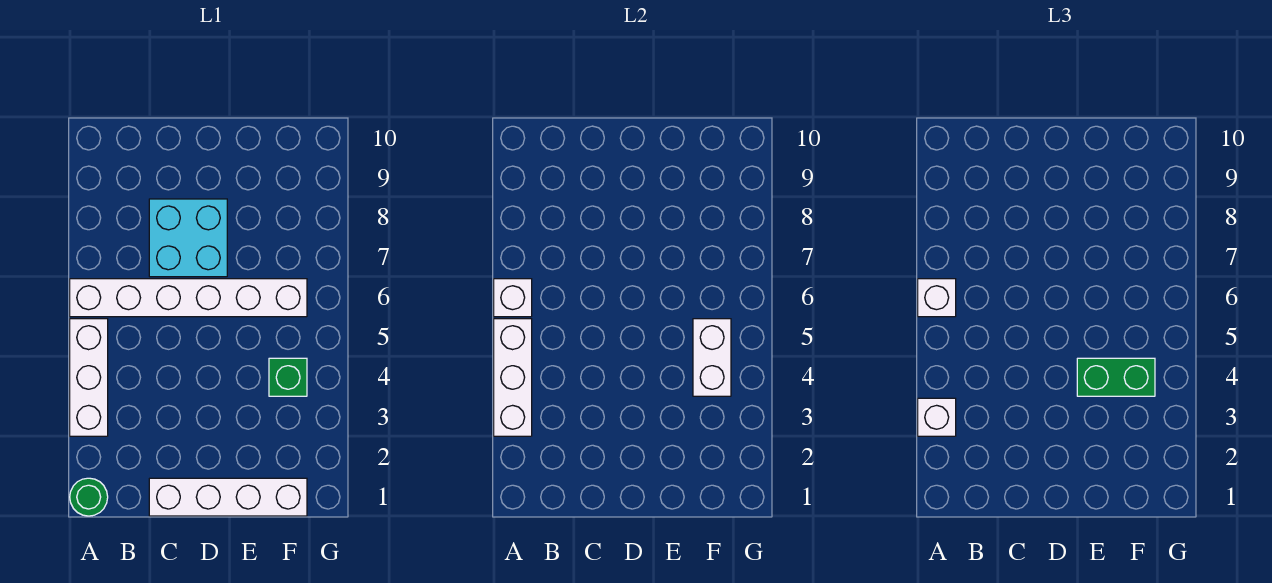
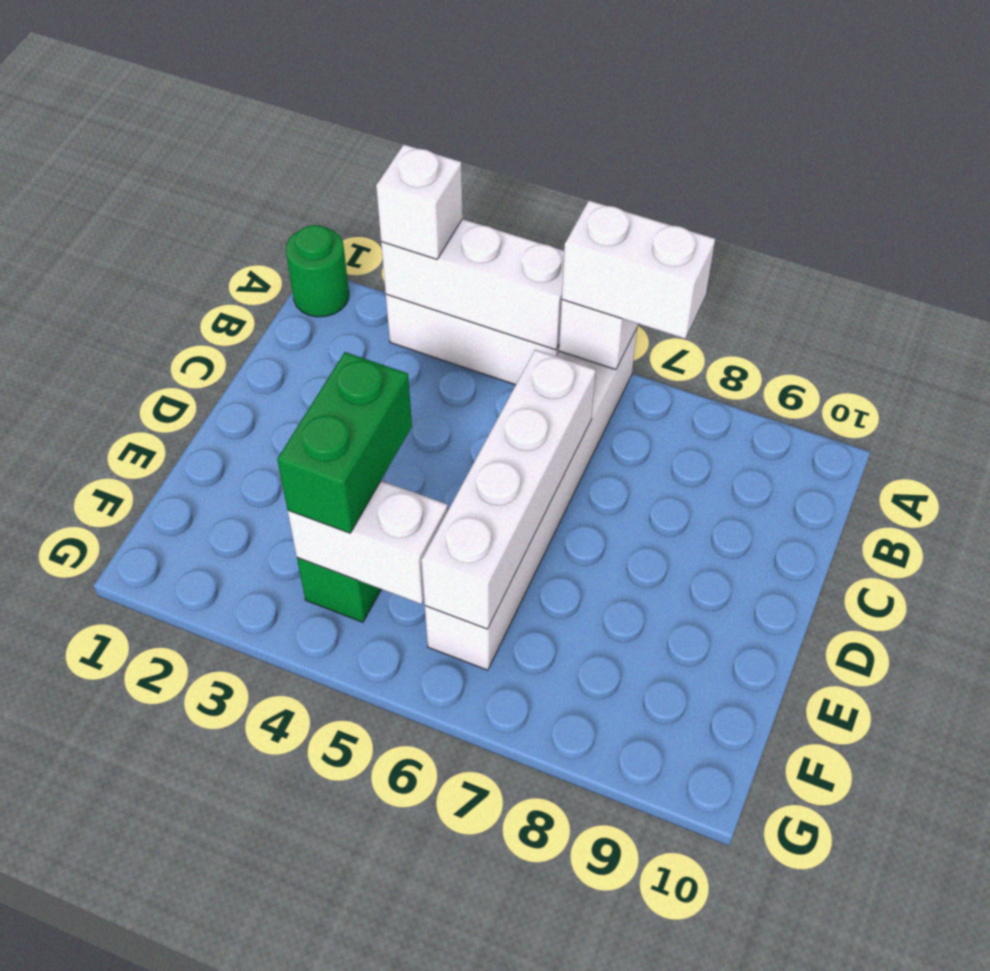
white brick A6 level 3 -> white brick A6:A7 level 3
white brick C1:F1 level 1 -> white brick C6:F6 level 2
cyan brick C7:D8 level 1 -> none

